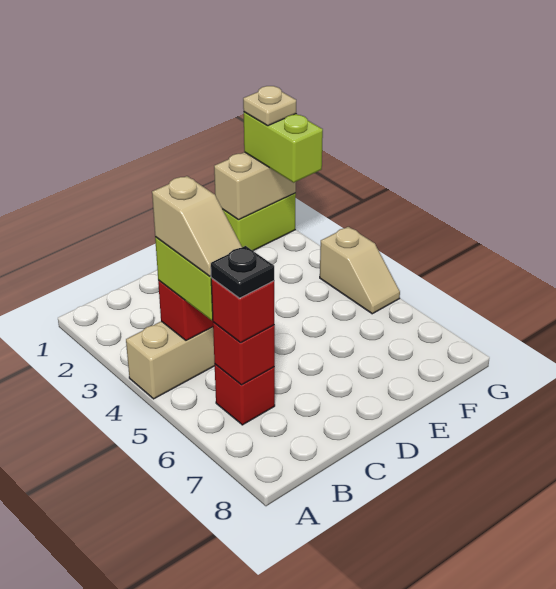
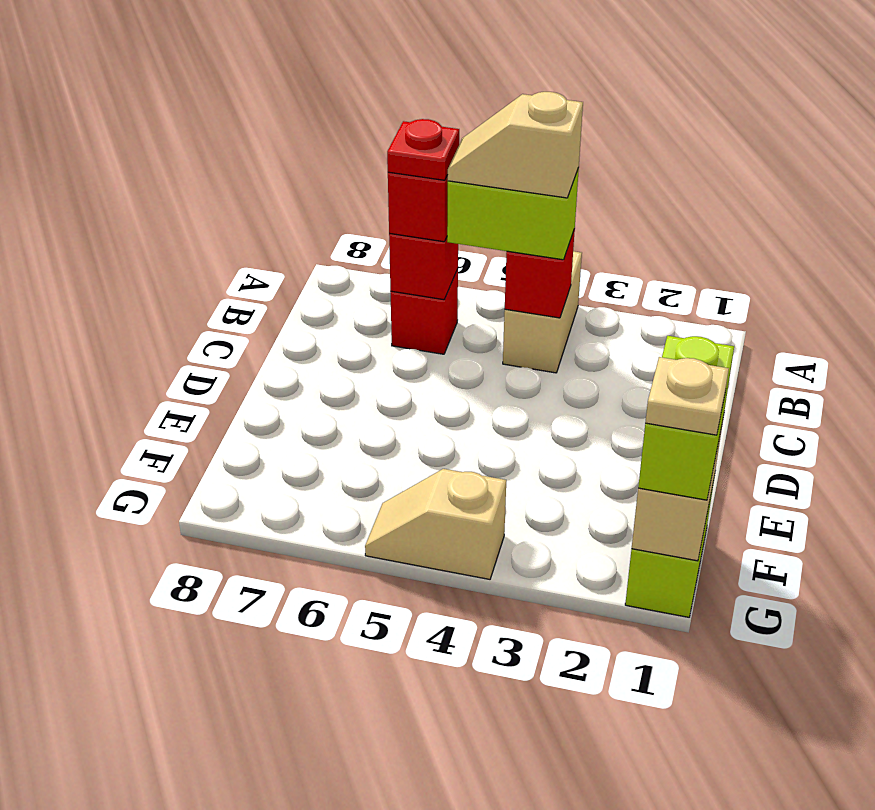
black plate B6 level 4 -> red plate B6 level 4
lime brick G1:G2 level 3 -> lime brick F1:G1 level 3

